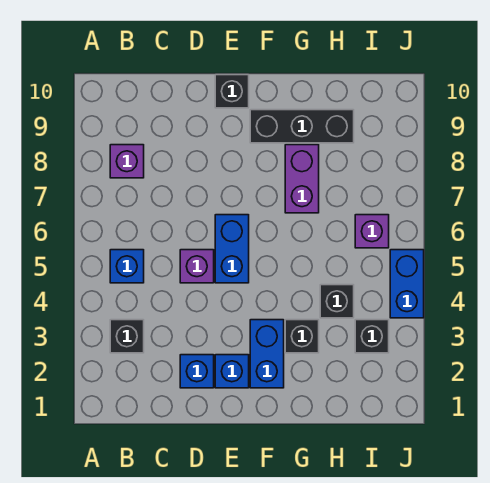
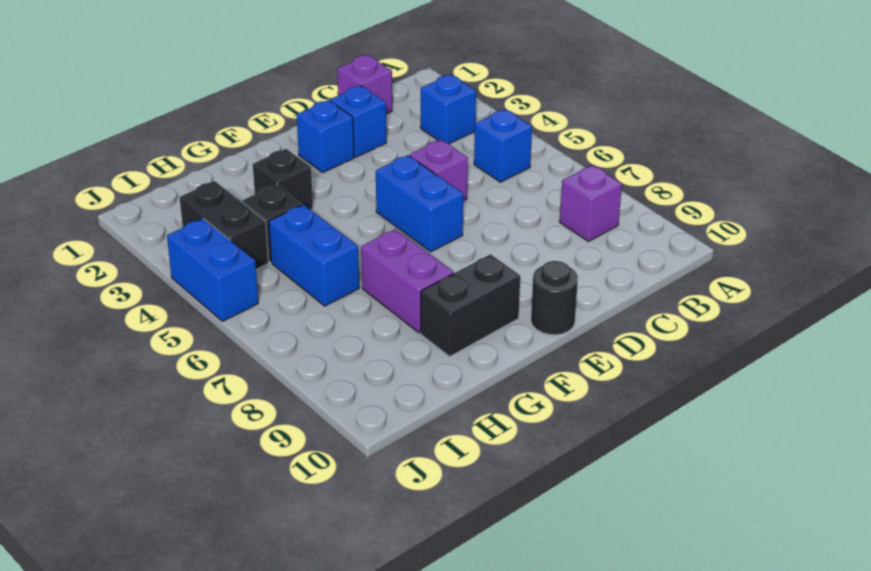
black brick B3 level 1 -> blue brick B3 level 1
black brick E10 level 1 -> black round brick E10 level 1
blue brick F2:F3 level 1 -> blue brick H5:H6 level 1
black brick F9:H9 level 1 -> black brick F9:G9 level 1
black brick I3 level 1 -> black brick I3:I4 level 1
purple brick I6 level 1 -> purple brick C1 level 1

